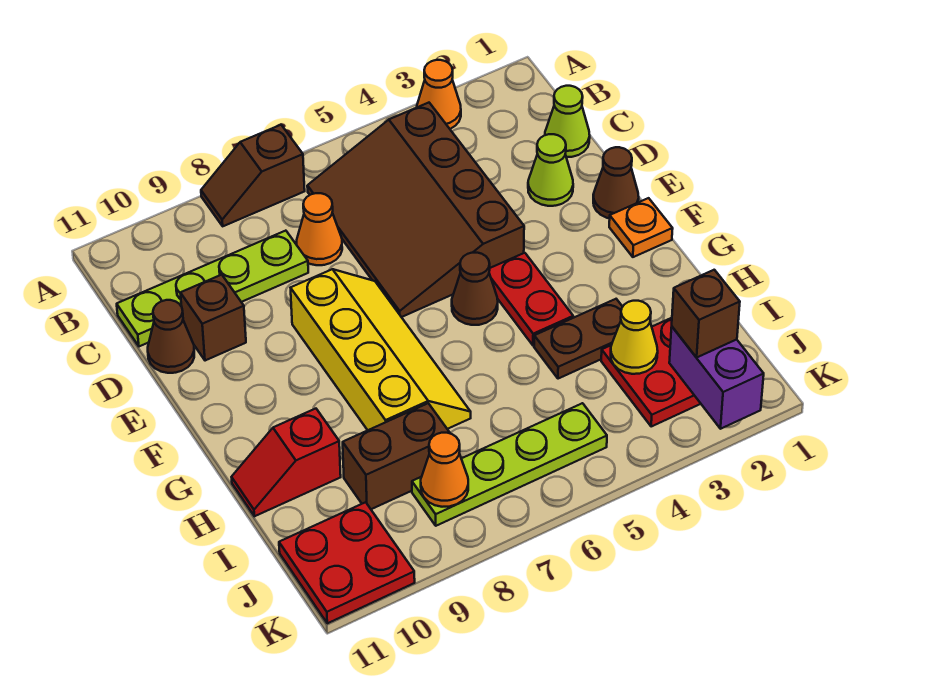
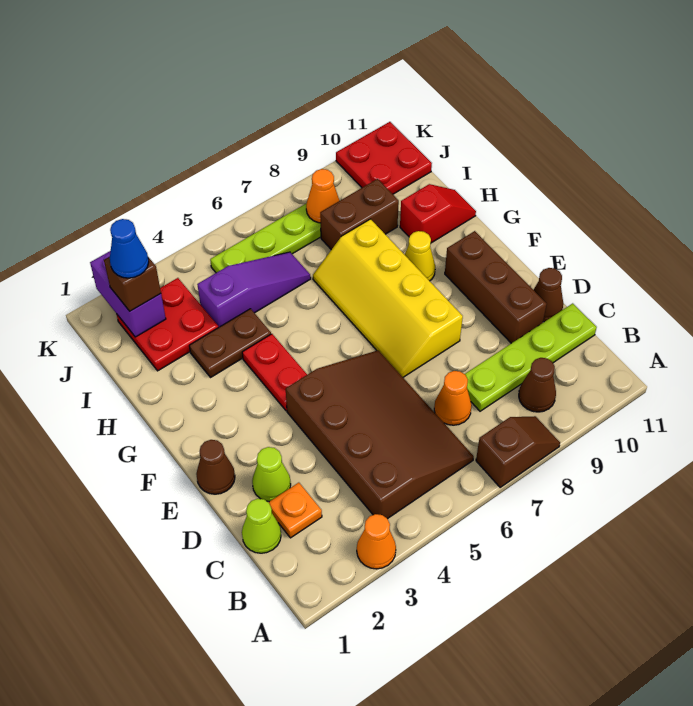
brown brick D10 level 1 -> brown brick D10:F10 level 1
orange plate F1 level 1 -> orange plate C2 level 1
brown cone F5 level 1 -> brown cone B9 level 1
yellow cone I3 level 2 -> yellow cone G9 level 1
none -> purple slope I4:I6 level 1 top 4
none -> blue cone J2 level 4

